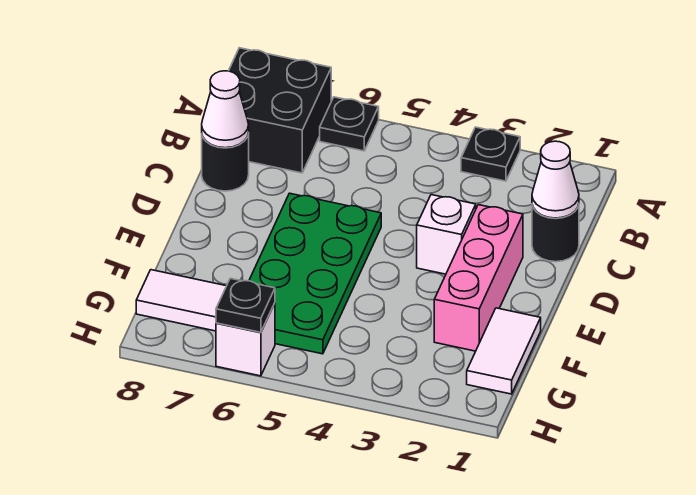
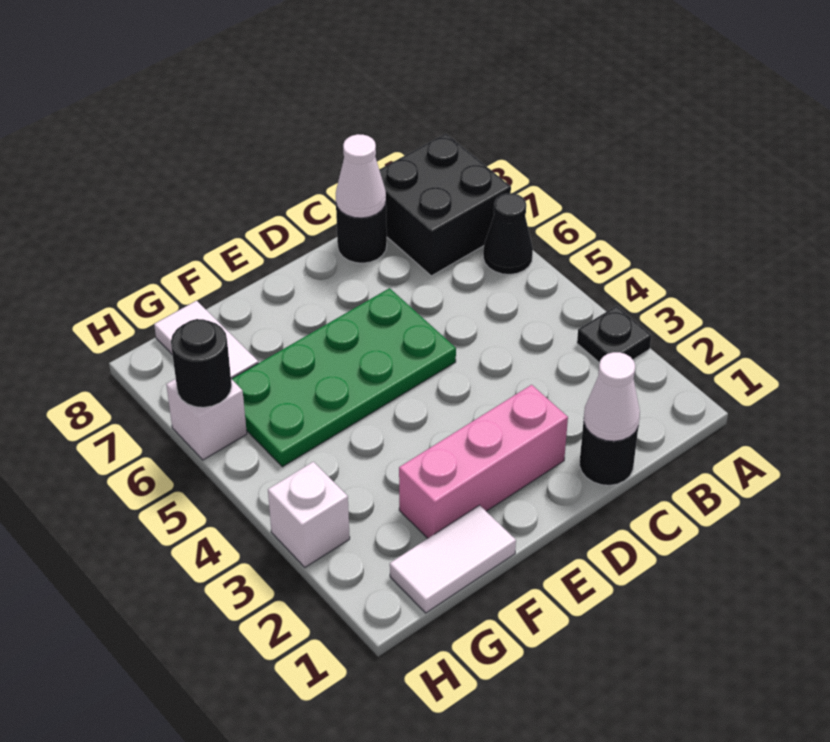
black plate A6 level 1 -> black cone A6 level 1
white brick D3 level 1 -> white brick H3 level 1
black plate H6 level 2 -> black round brick H6 level 2

